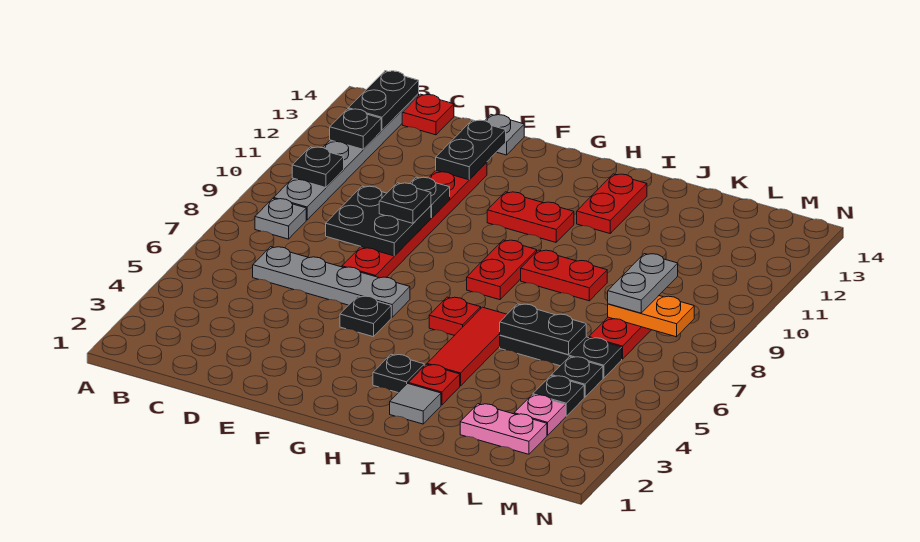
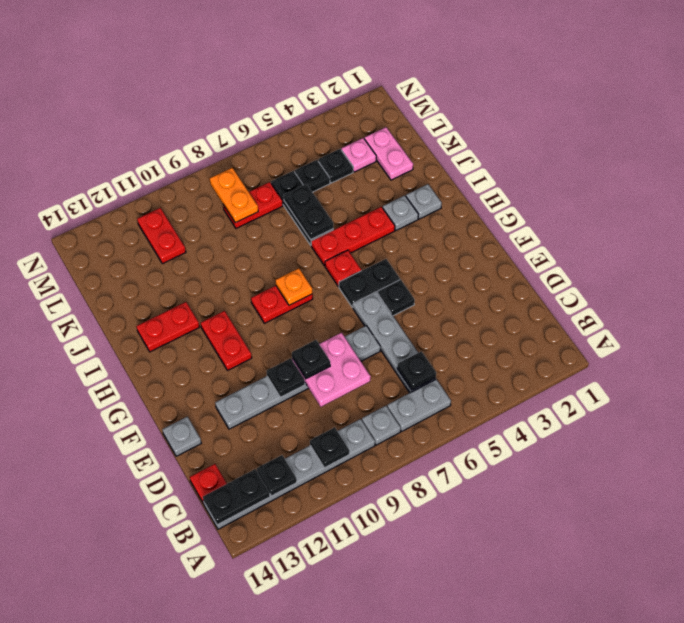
black plate D8:E9 level 2 -> pink plate D8:E9 level 2
red plate E7:E12 level 1 -> grey plate E7:E12 level 1
black plate E12:E13 level 2 -> black plate G5:G6 level 1
black plate H3 level 1 -> black plate C6 level 2
none -> orange plate H8 level 2
grey tile I2 level 1 -> grey plate I2 level 1
red plate I3 level 1 -> grey plate I3 level 1
red tile I4:I6 level 1 -> red plate I4:I6 level 1
red plate I9:J9 level 1 -> red plate L11:M11 level 1
grey plate L8:L9 level 3 -> grey plate B6:B7 level 1

